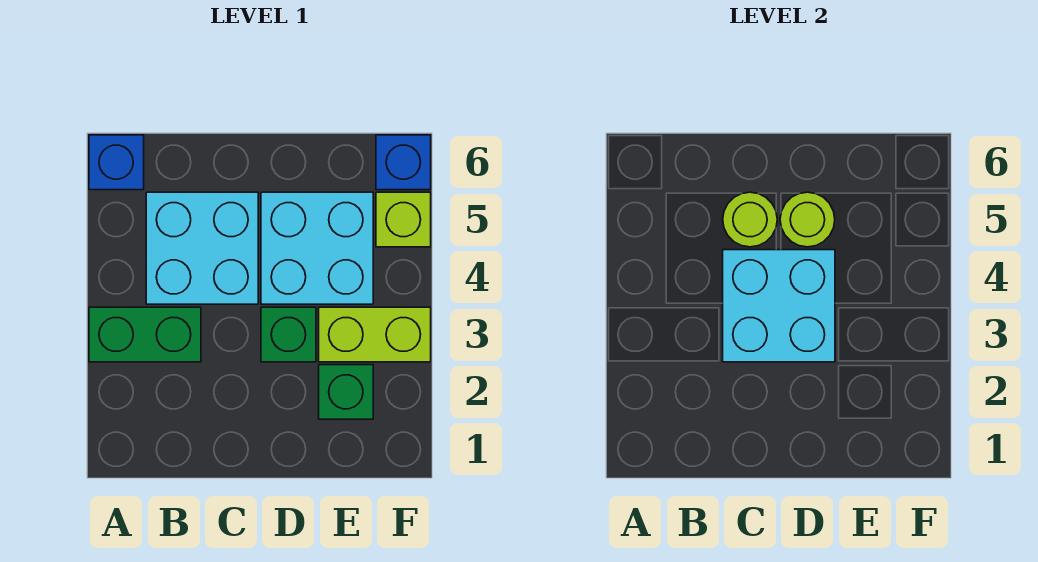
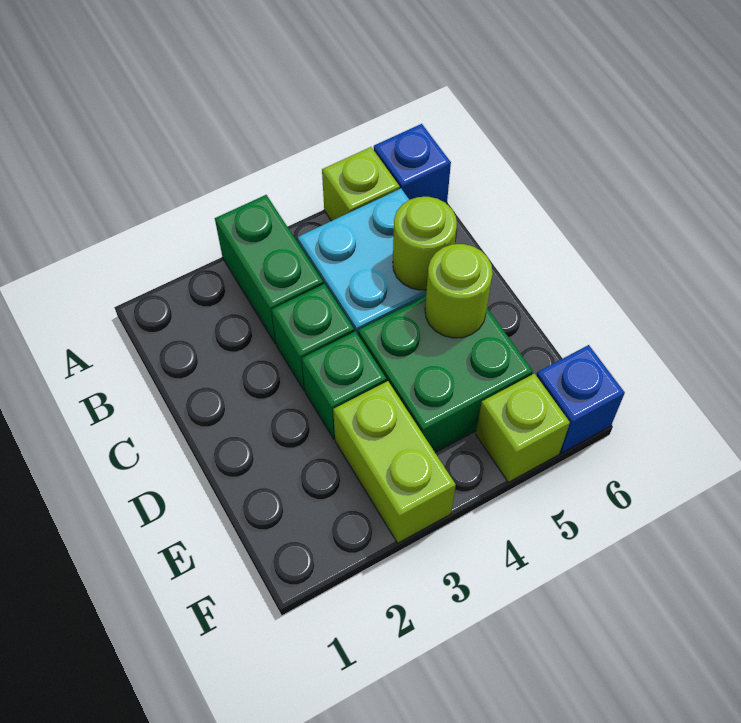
none -> lime brick A5 level 1
cyan brick C3:D4 level 2 -> none
cyan brick D4:E5 level 1 -> green brick D4:E5 level 1
green brick E2 level 1 -> green brick C3 level 1

